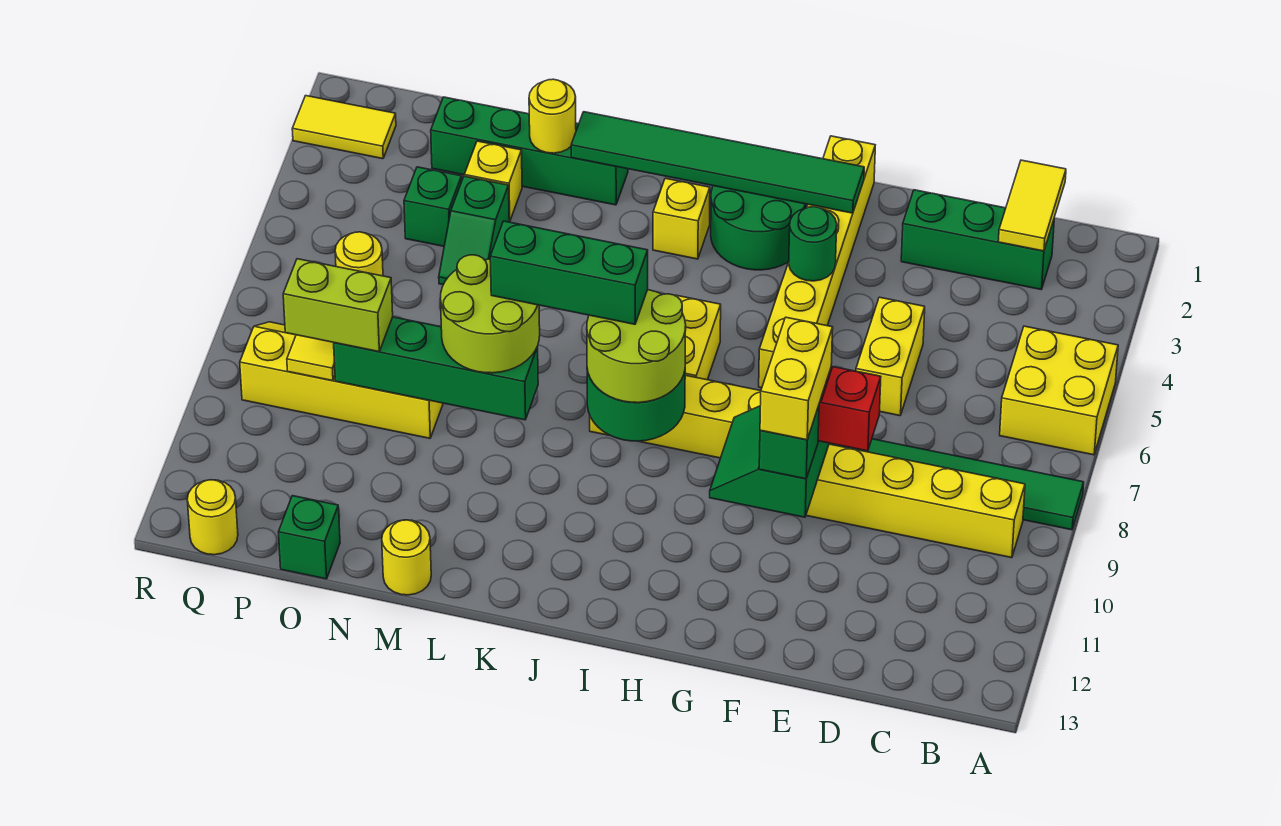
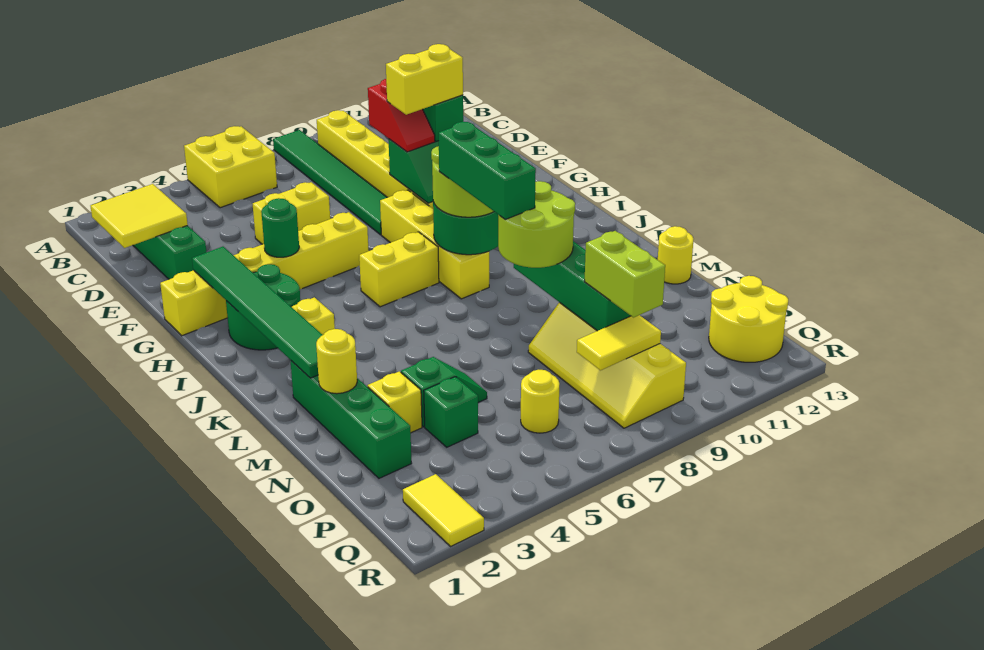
yellow tile C1:C2 level 2 -> yellow tile C1:D2 level 2
green brick O13 level 1 -> none
yellow round brick Q13 level 1 -> yellow round brick P12:Q13 level 1

